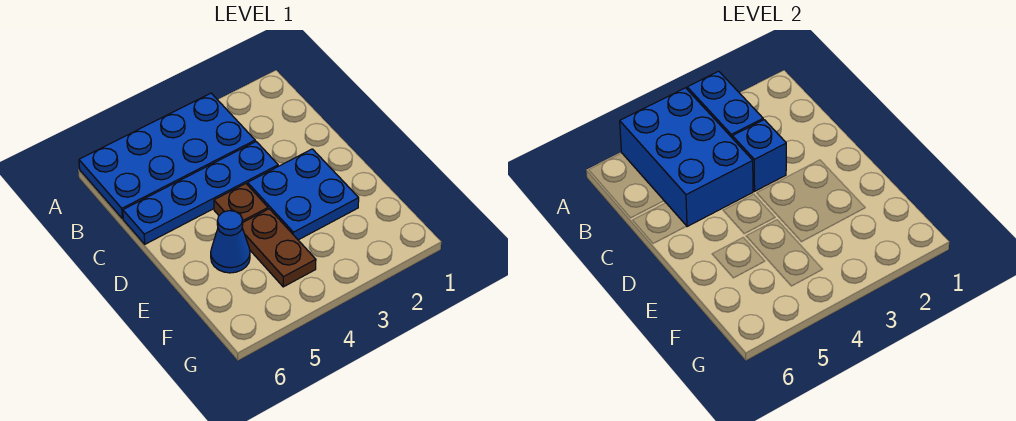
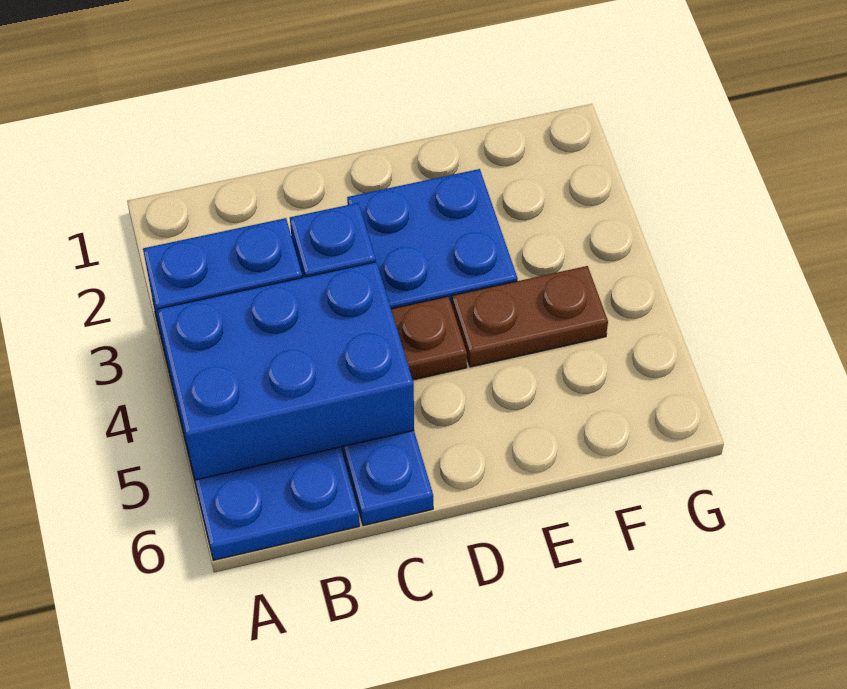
blue cone E5 level 1 -> none

